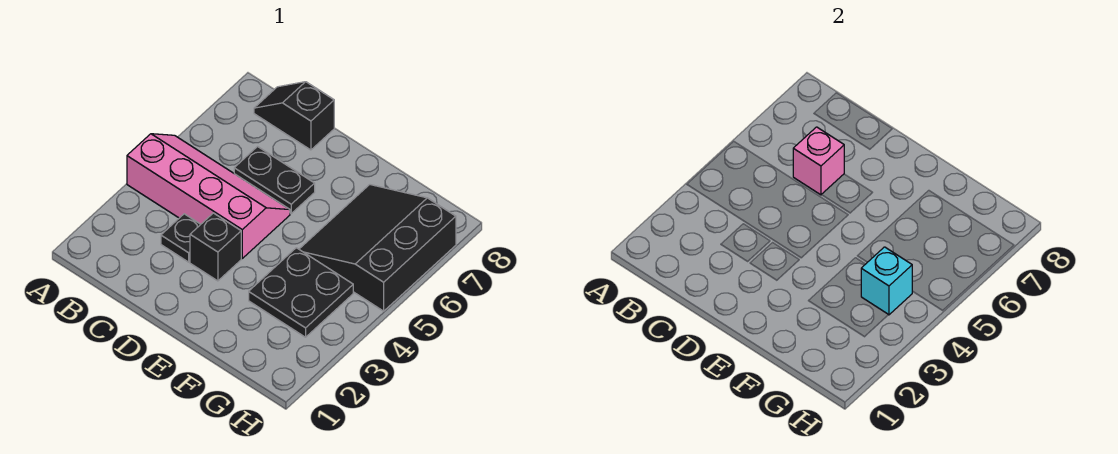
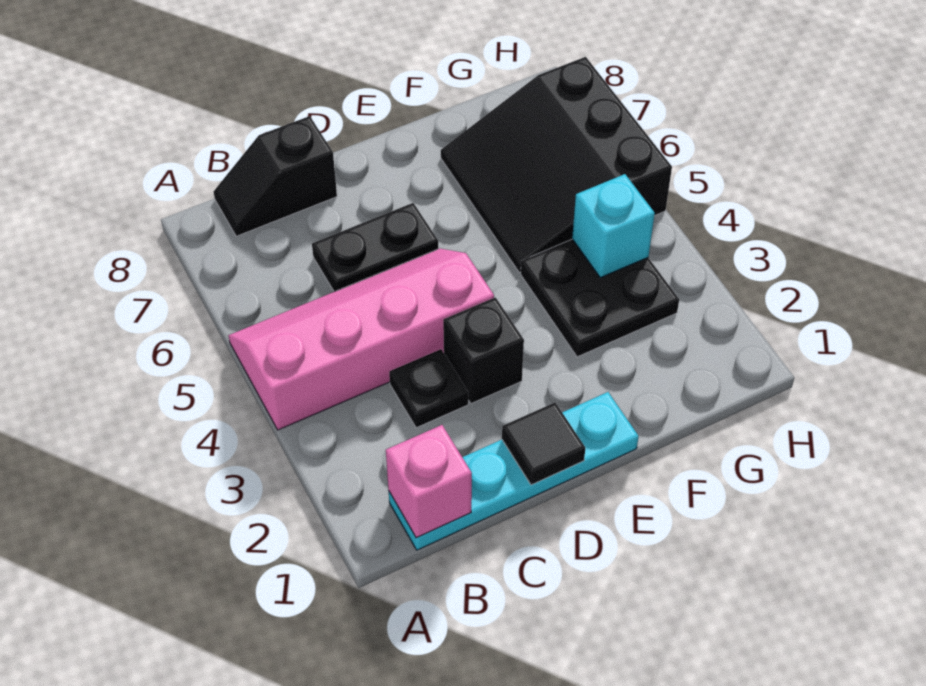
none -> cyan plate B1:E1 level 1
pink brick C6 level 2 -> pink brick B1 level 2
none -> black tile D1 level 2

